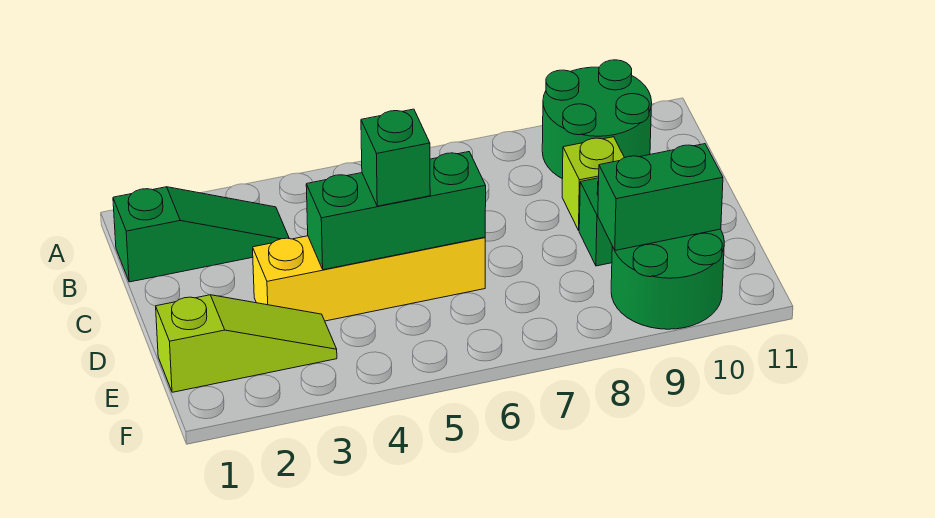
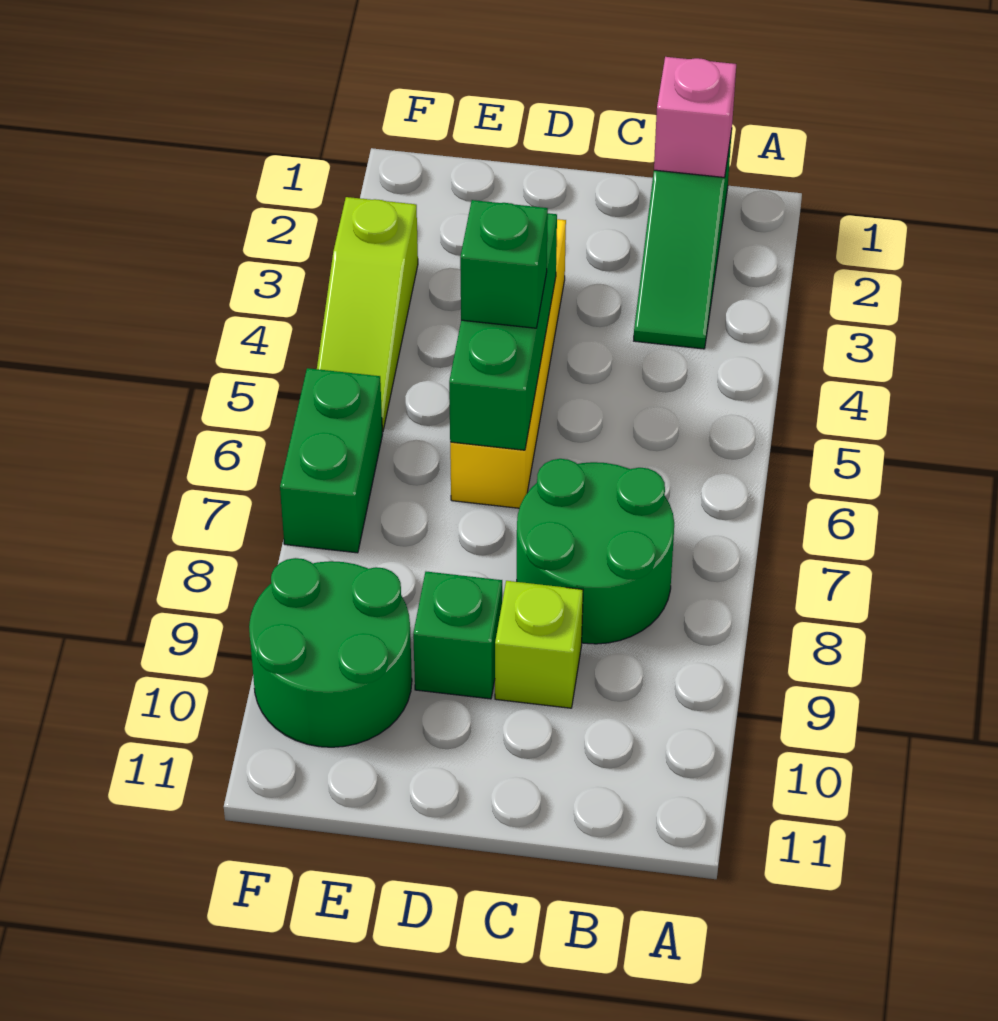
green round brick A9:B10 level 1 -> green round brick B7:C8 level 1
none -> pink brick B1 level 2
lime slope E1:E3 level 1 top 1 -> lime slope F3:F5 level 1 top 3
green brick E9:E10 level 2 -> green brick F6:F7 level 1

